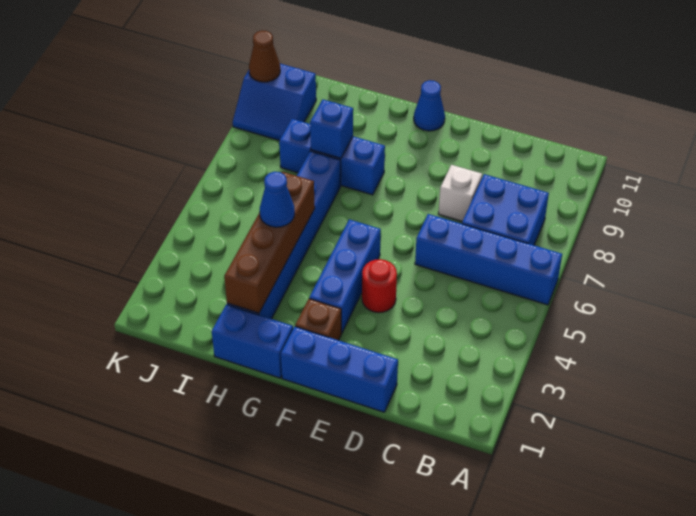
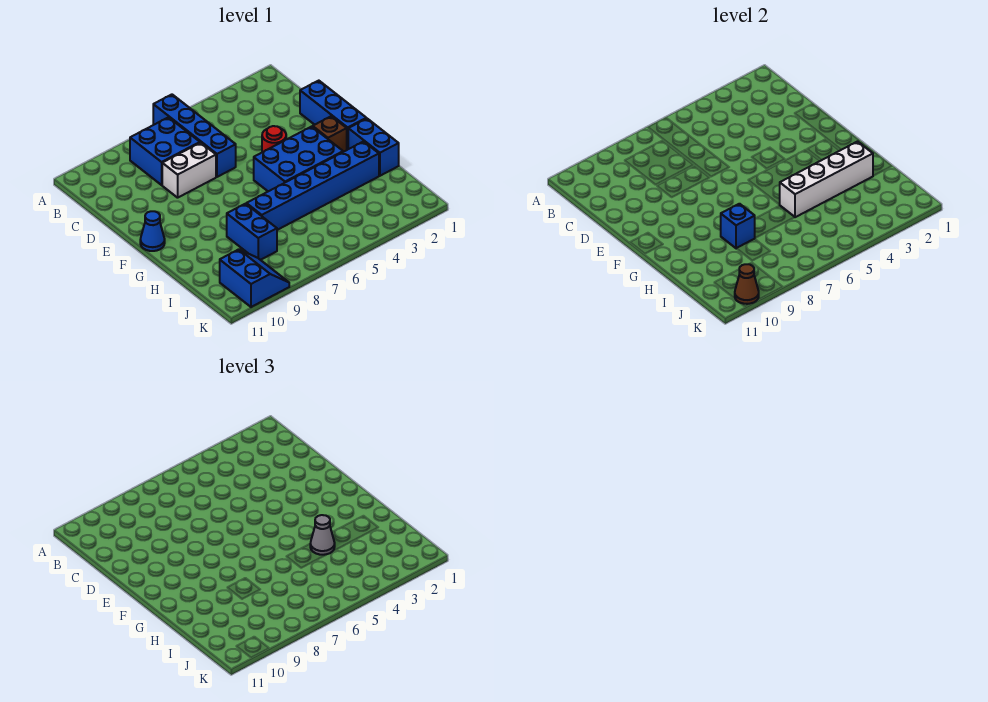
white brick D8 level 1 -> white brick D7:D8 level 1
blue brick F3:F5 level 1 -> blue brick F3:G5 level 1
blue brick G8:I8 level 1 -> blue brick H8:I8 level 1
brown brick H2:H5 level 2 -> white brick H2:H5 level 2
blue cone H4 level 3 -> grey cone H4 level 3

